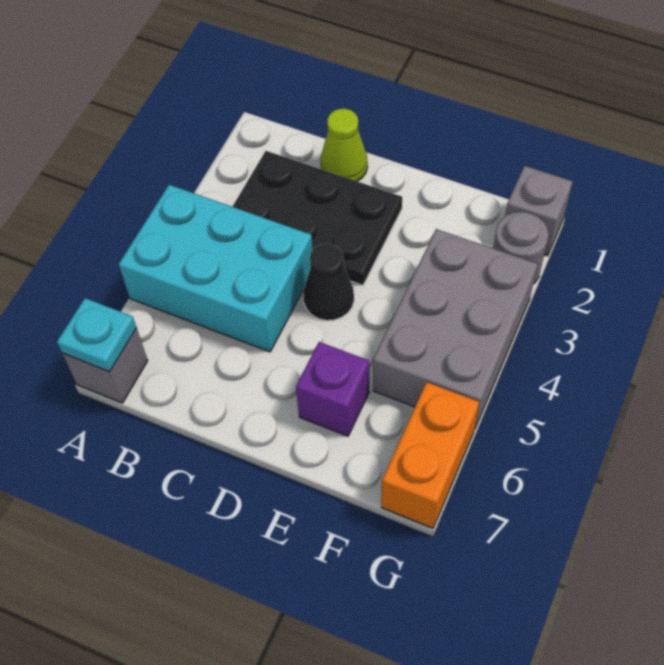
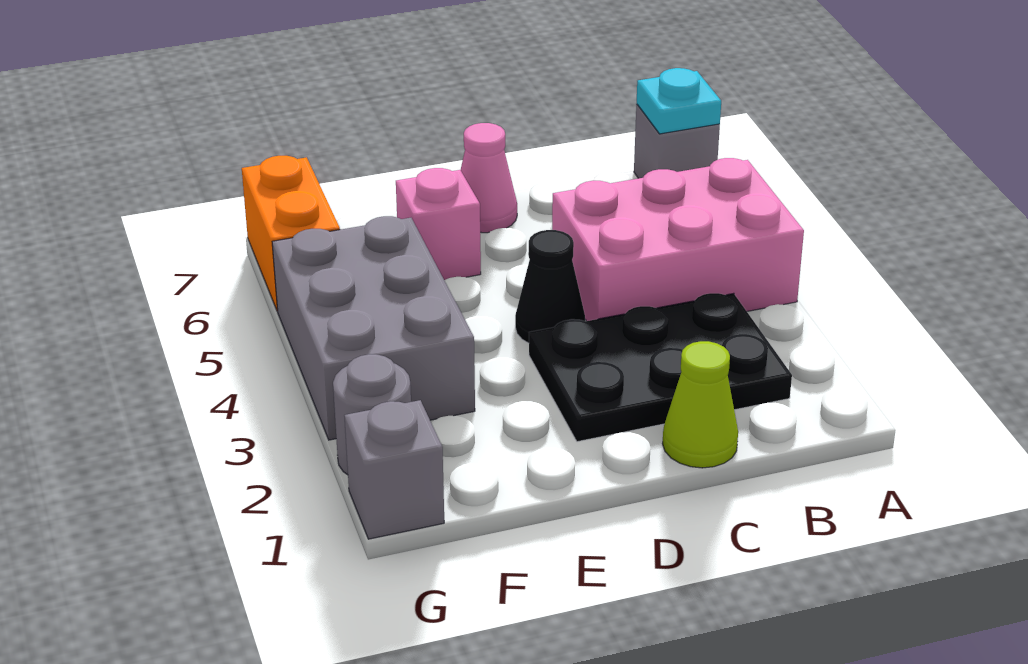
cyan brick A4:C5 level 1 -> pink brick A4:C5 level 1
none -> pink cone D7 level 1
purple brick E6 level 1 -> pink brick E6 level 1

